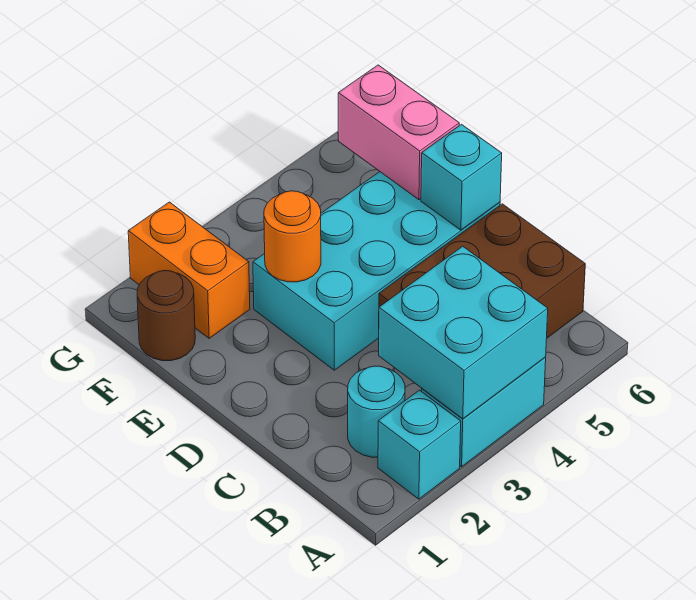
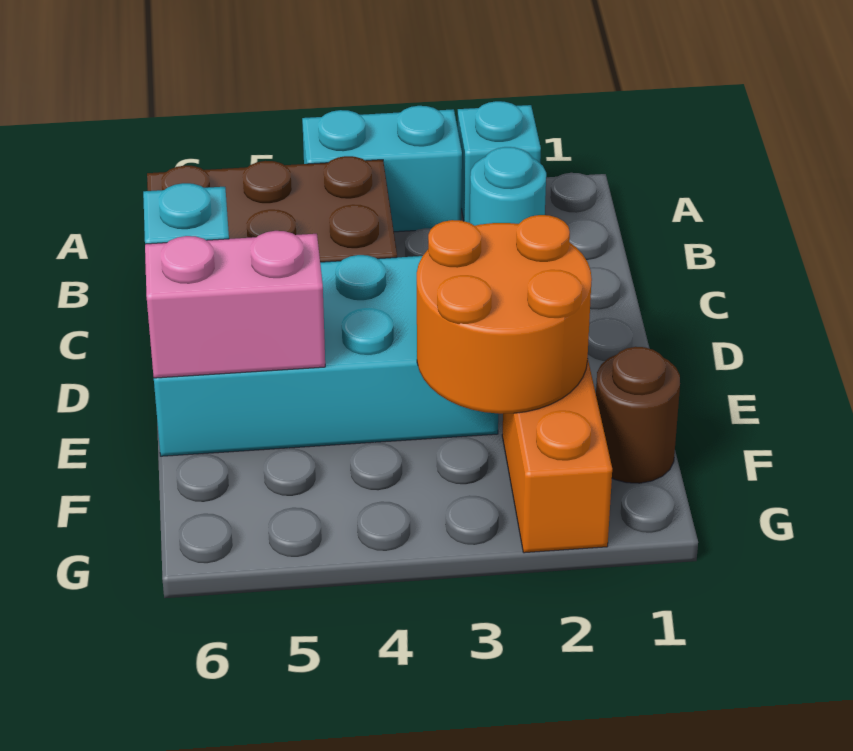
cyan brick A3:B4 level 2 -> none
orange round brick E3 level 2 -> orange round brick E2:F3 level 2
pink brick E6:F6 level 2 -> pink brick E5:E6 level 2

